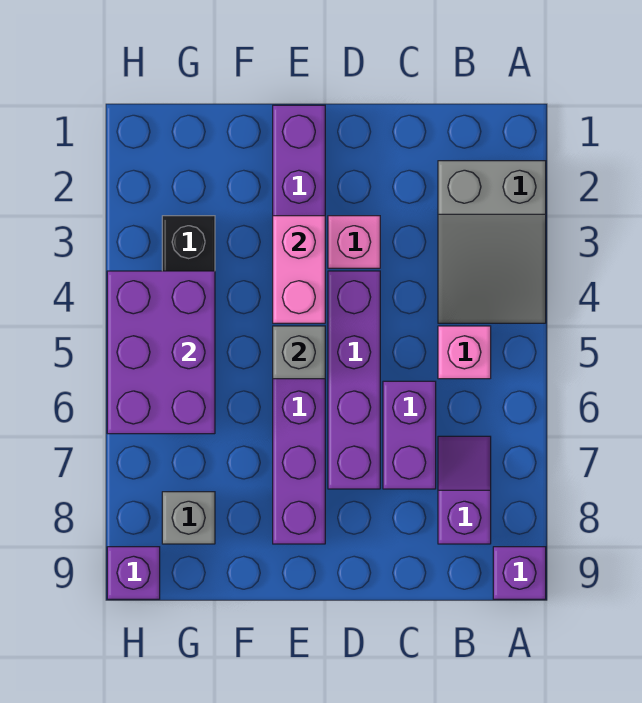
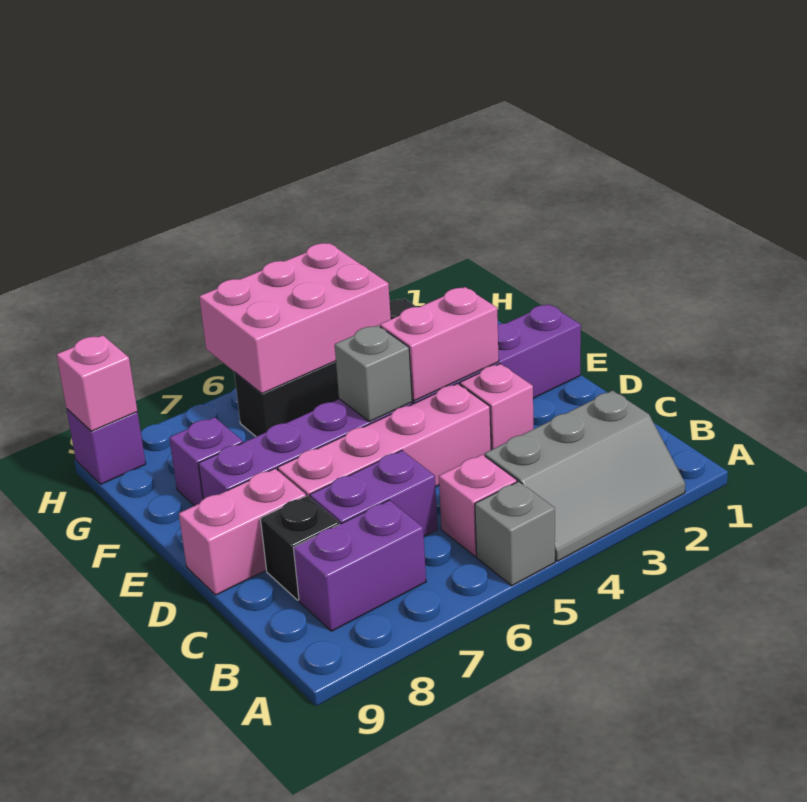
grey slope A2:B4 level 1 top 2 -> grey slope A2:B4 level 1 top B
purple brick A9 level 1 -> purple brick F8 level 1
purple slope B7:B8 level 1 top 8 -> purple brick B7:B8 level 1
none -> black brick C8 level 1
purple brick D4:D7 level 1 -> pink brick D4:D7 level 1
none -> pink brick D8:D9 level 1
purple brick G4:H6 level 2 -> pink brick G4:H6 level 2
grey brick G8 level 1 -> grey brick A5 level 1
none -> pink brick H9 level 2

